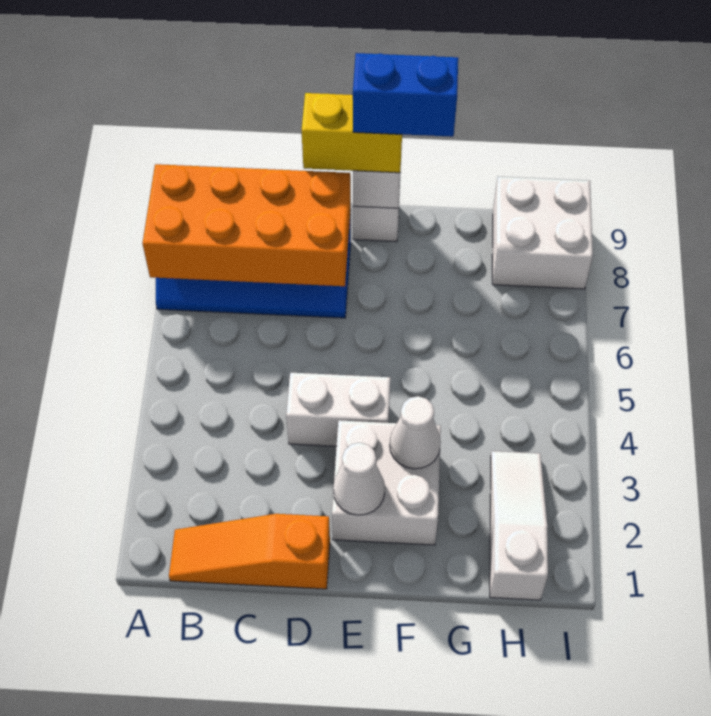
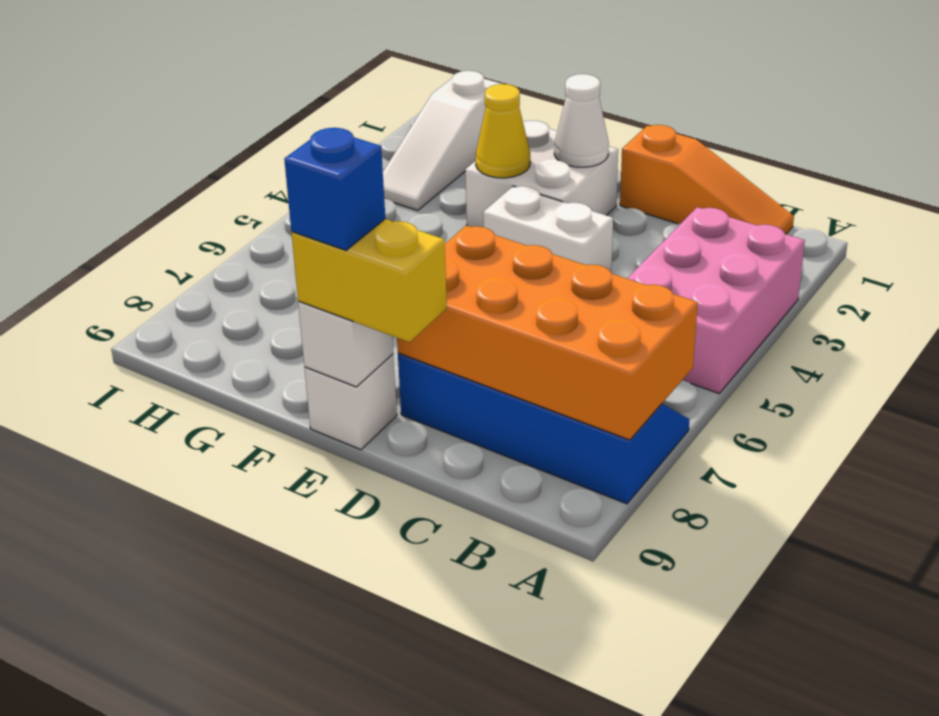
none -> pink brick A3:B5 level 1
blue brick E9:F9 level 4 -> blue brick E9 level 4
white cone F3 level 2 -> yellow cone F3 level 2
white brick H8:I9 level 1 -> none

